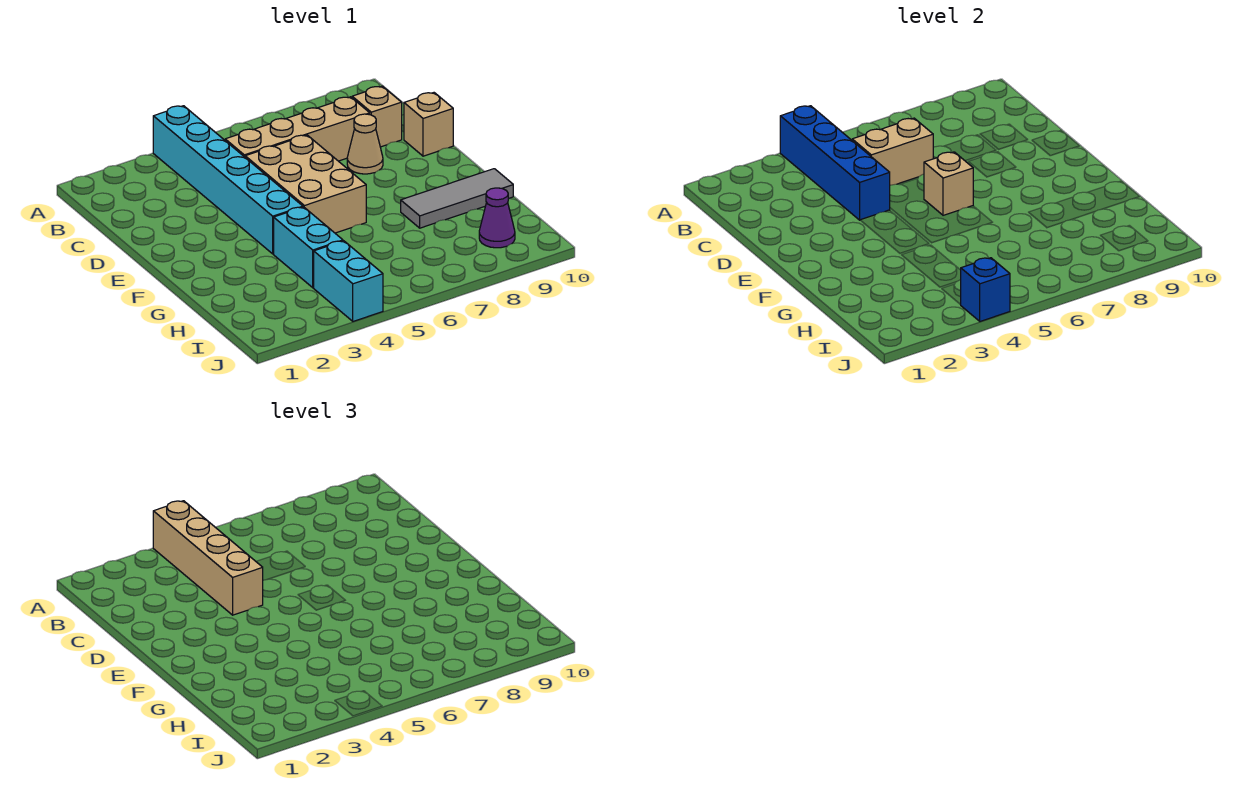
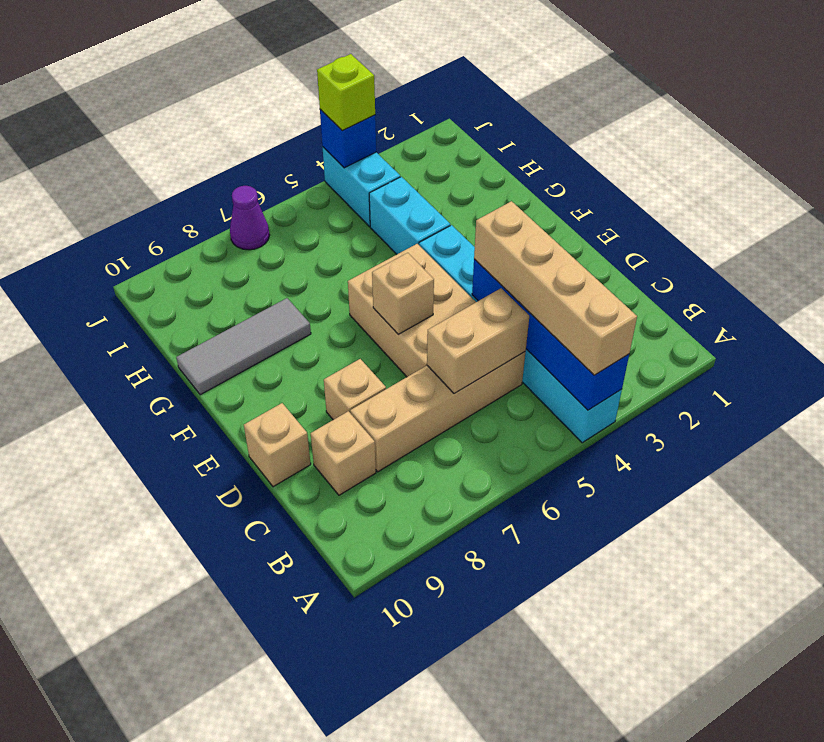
tan cone D8 level 1 -> tan brick D8 level 1
purple cone I9 level 1 -> purple cone J7 level 1
none -> lime brick J4 level 3

